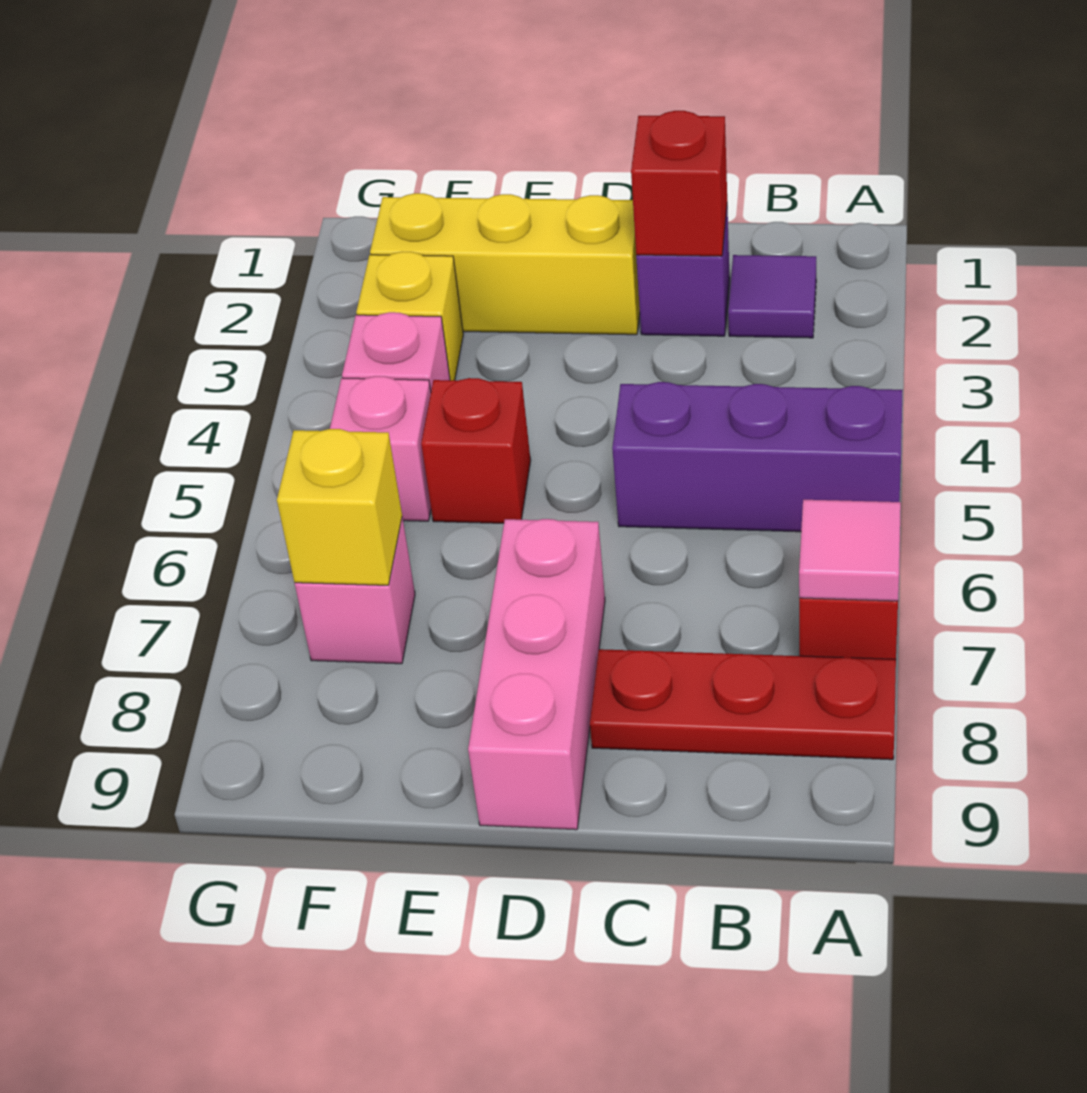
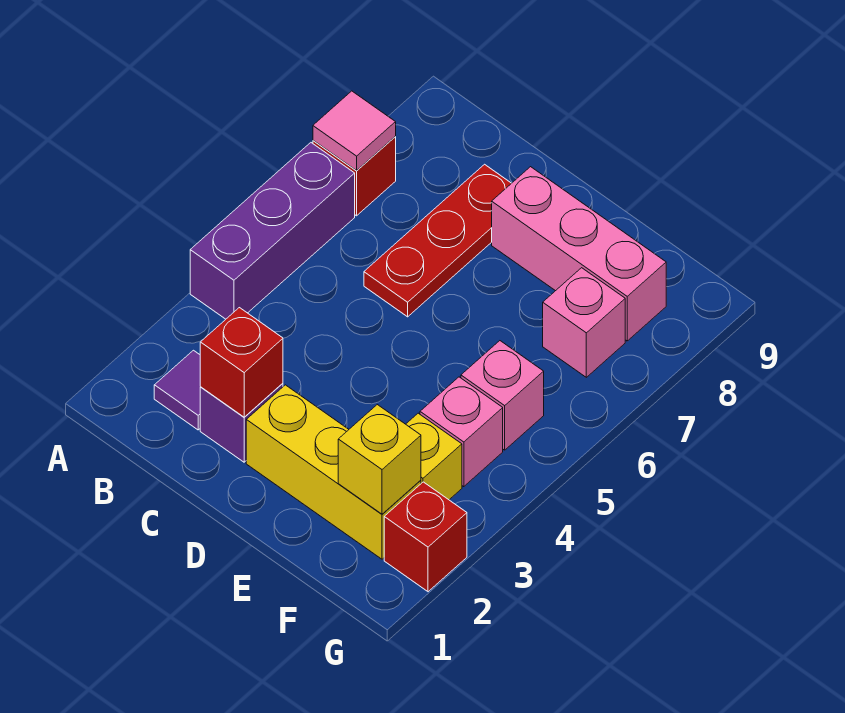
purple brick A5:C5 level 1 -> purple brick A4:A6 level 1
red plate A8:C8 level 1 -> red plate C6:C8 level 1
pink brick D7:D9 level 1 -> pink brick D8:F8 level 1
red brick E5 level 1 -> red brick G2 level 1
yellow brick F7 level 2 -> yellow brick F2 level 2

